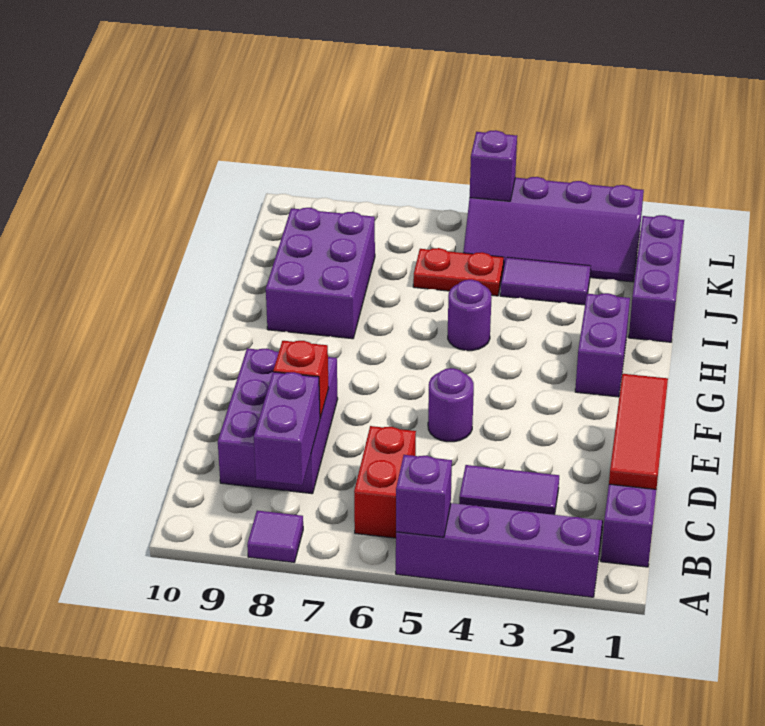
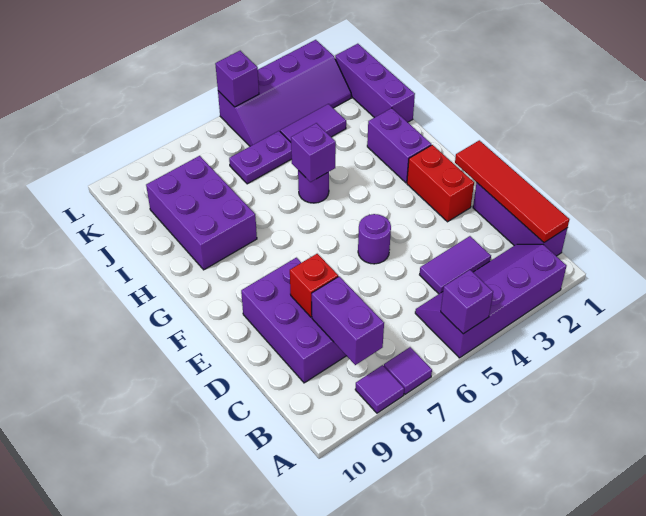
none -> purple tile A7 level 1
red brick B6:C6 level 1 -> red brick E2:F2 level 1
red tile C1:E1 level 2 -> red tile B1:E1 level 2
none -> purple brick H5 level 2
red plate J5:J6 level 1 -> purple plate J5:J6 level 1

